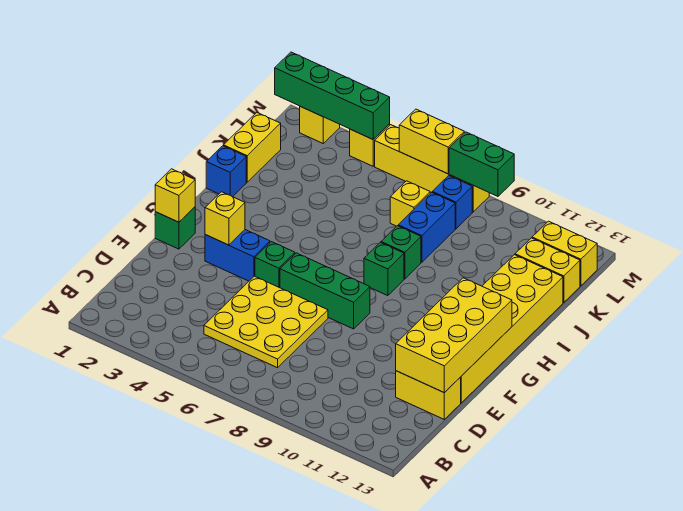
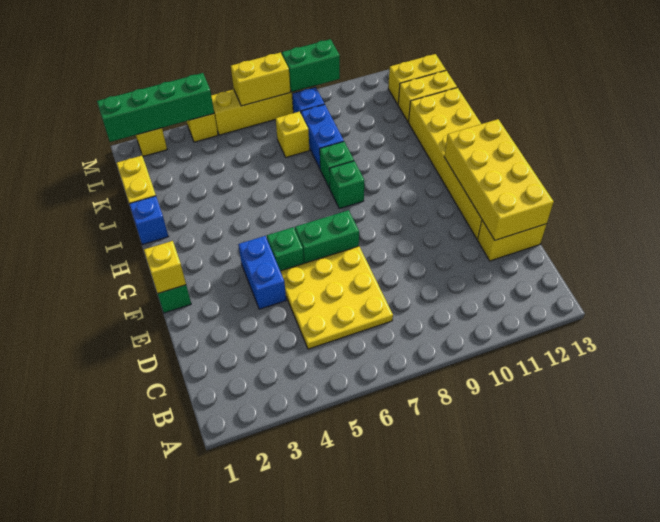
blue brick F3:F4 level 1 -> blue brick E4:F4 level 1
yellow brick F3 level 2 -> none
green brick F6:F8 level 1 -> green brick F6:F7 level 1

